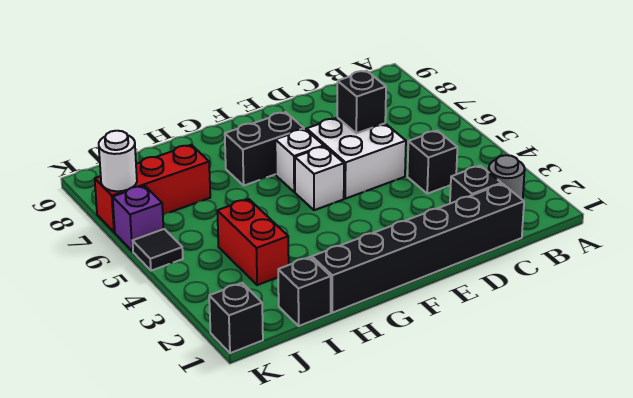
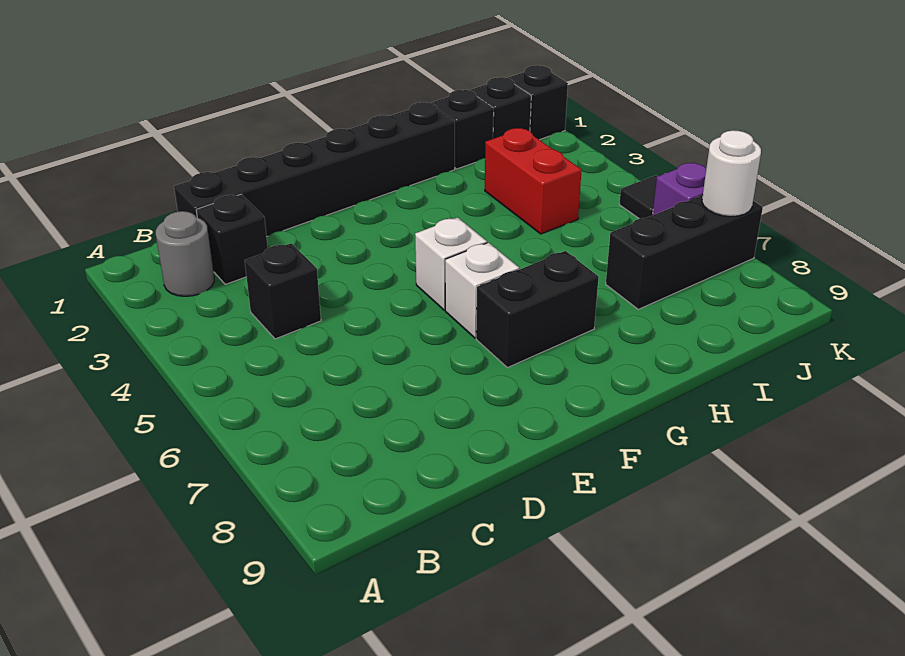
white brick D5:E6 level 1 -> none
black brick D6 level 2 -> black brick J1 level 1
red brick I7:K7 level 1 -> black brick I7:K7 level 1

